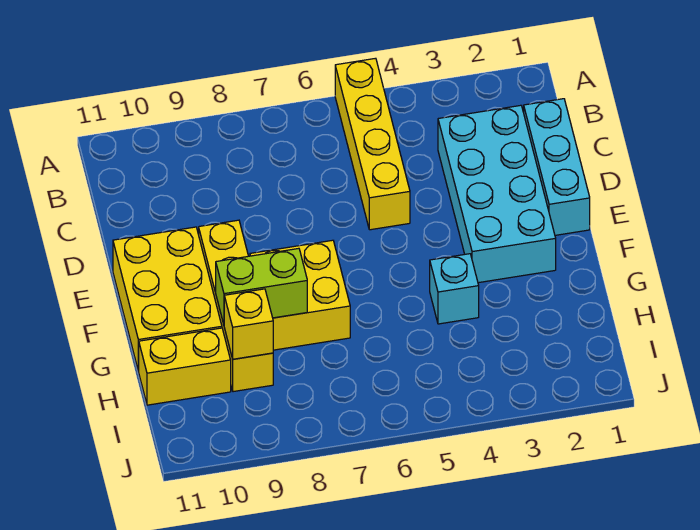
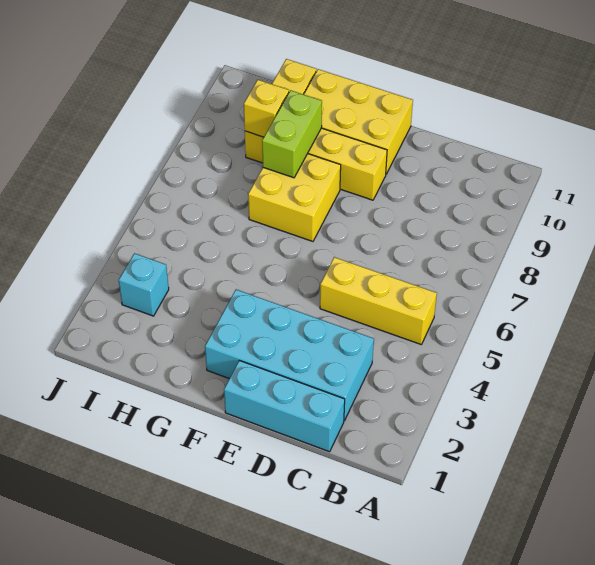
yellow brick A5:D5 level 1 -> yellow brick B5:D5 level 1
cyan brick G4 level 1 -> cyan brick I3 level 1

